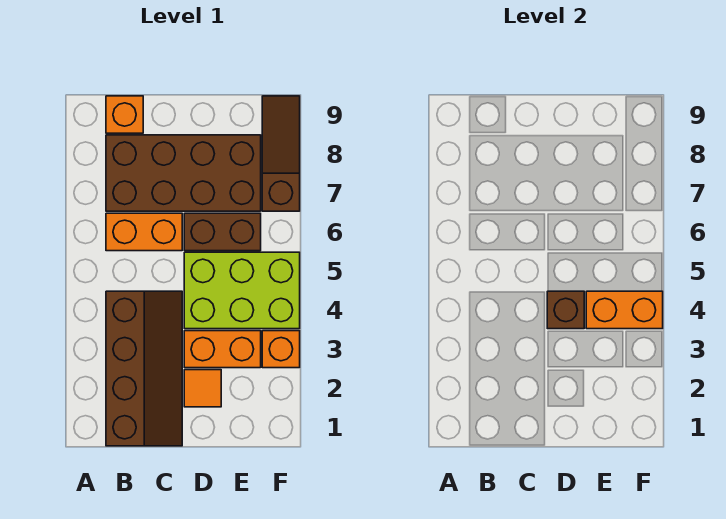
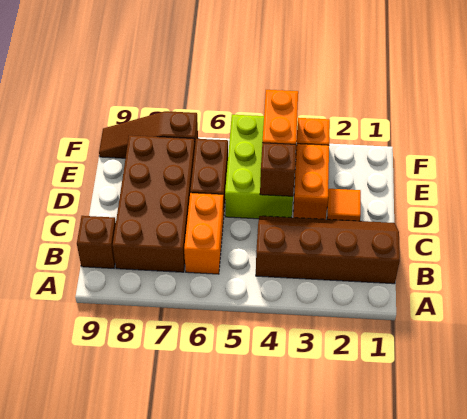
orange brick B9 level 1 -> brown brick B9 level 1

